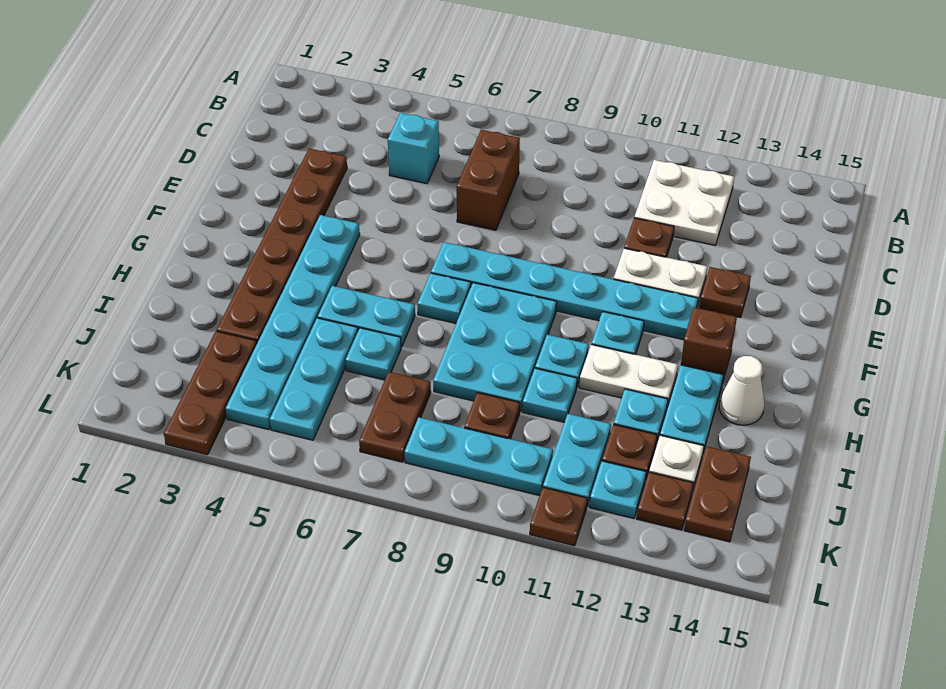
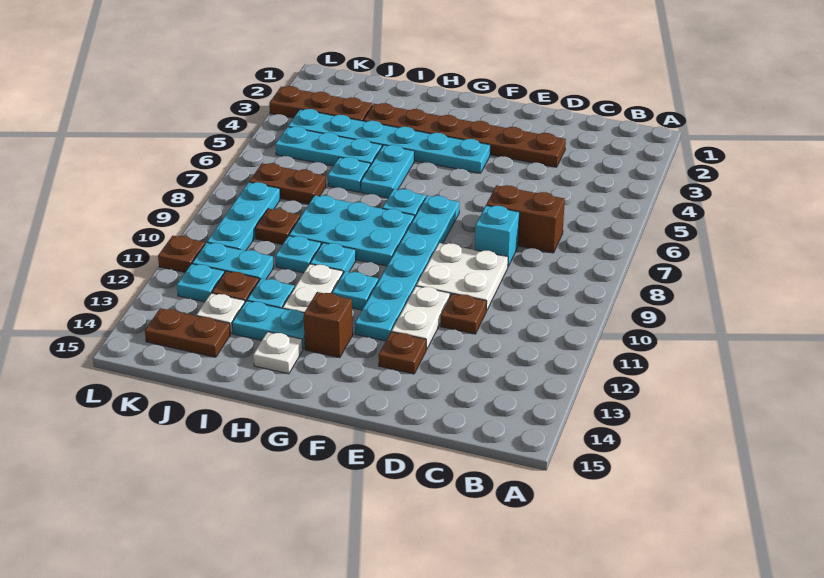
white plate B11:C12 level 1 -> white plate D9:E10 level 1
cyan brick C5 level 1 -> cyan brick D8 level 1
white cone H14 level 1 -> white plate H14 level 1
brown plate K13 level 1 -> none

